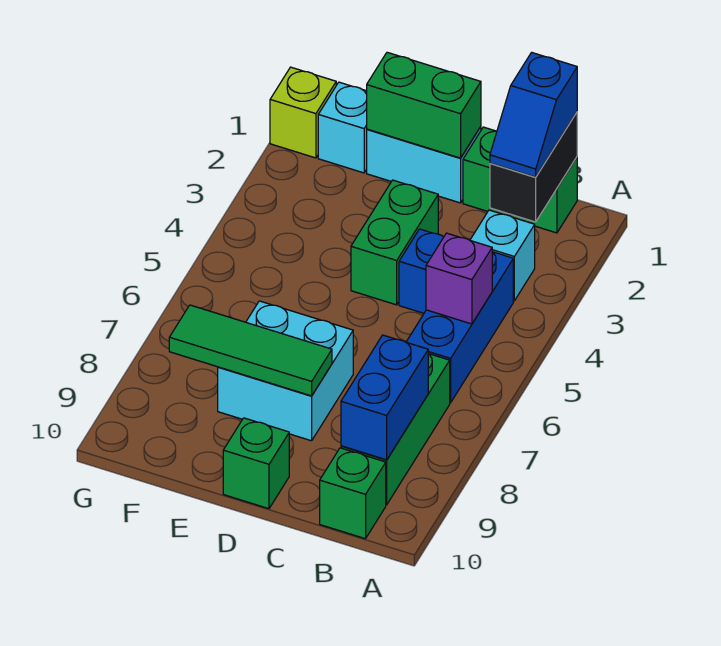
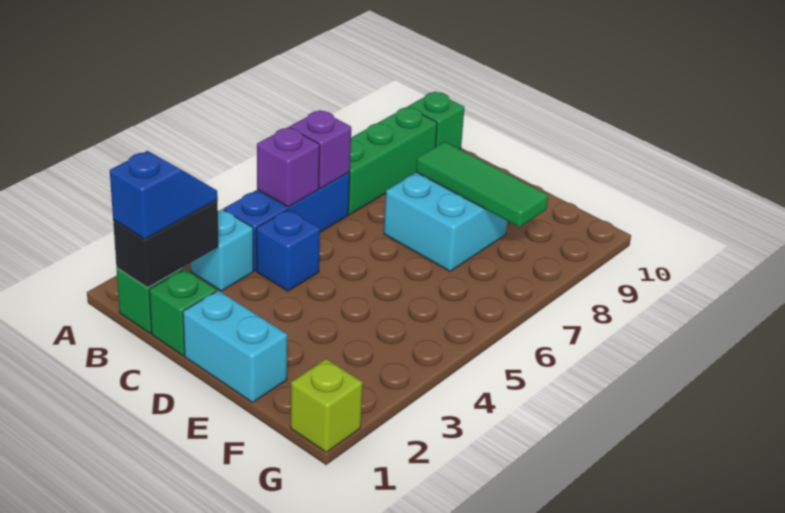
none -> purple brick B6 level 2
blue brick B8:B9 level 2 -> none
green brick D1:E1 level 2 -> none
green brick D3:D4 level 1 -> none
green brick D10 level 1 -> none
cyan brick F1 level 1 -> none

